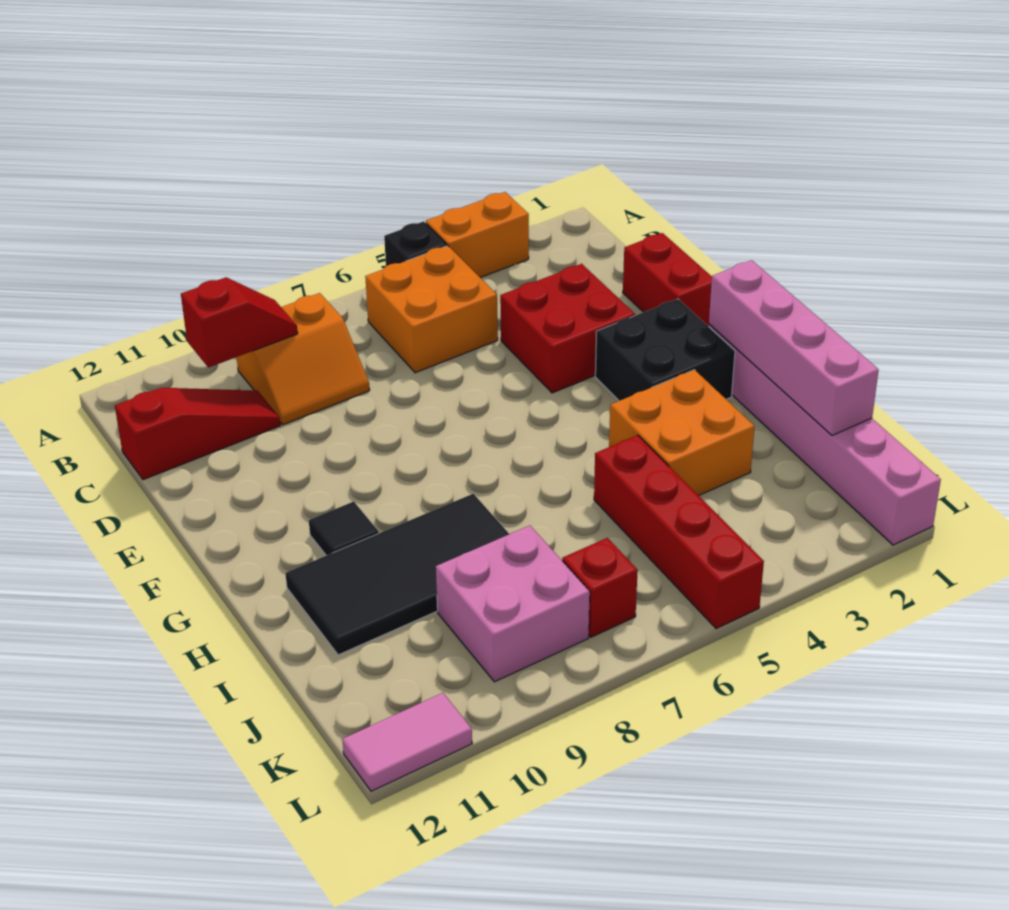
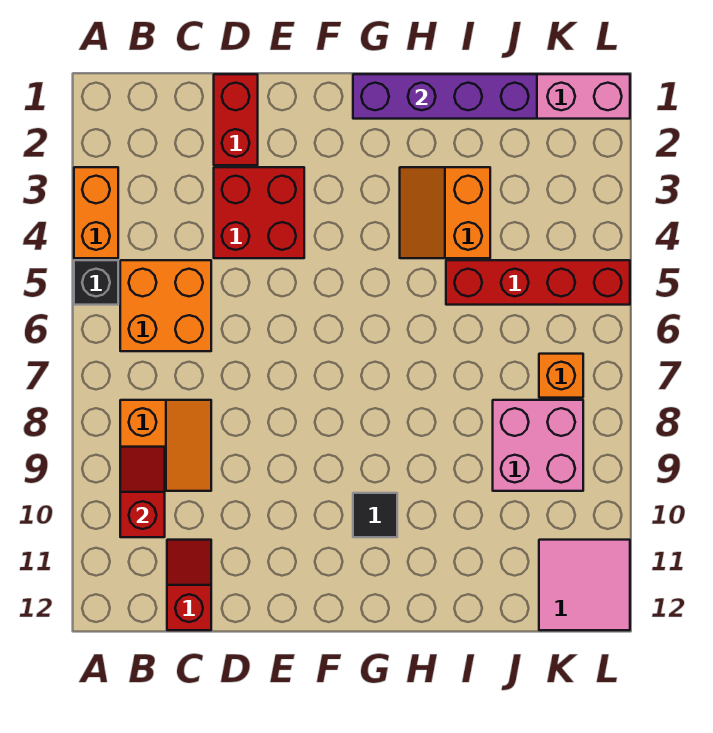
red slope C10:C12 level 1 top 12 -> red slope C11:C12 level 1 top 12
red brick D1:E1 level 1 -> red brick D1:D2 level 1
black brick F2:G3 level 1 -> none
pink brick G1:J1 level 2 -> purple brick G1:J1 level 2
orange brick H3:I4 level 1 -> orange slope H3:I4 level 1 top I
black tile H8:I11 level 1 -> none
red brick K7 level 1 -> orange brick K7 level 1
pink tile L11:L12 level 1 -> pink tile K11:L12 level 1

